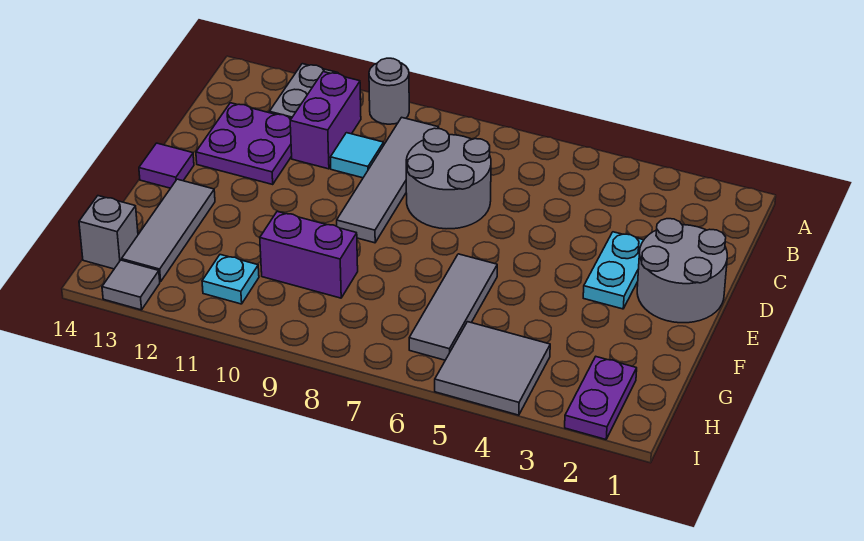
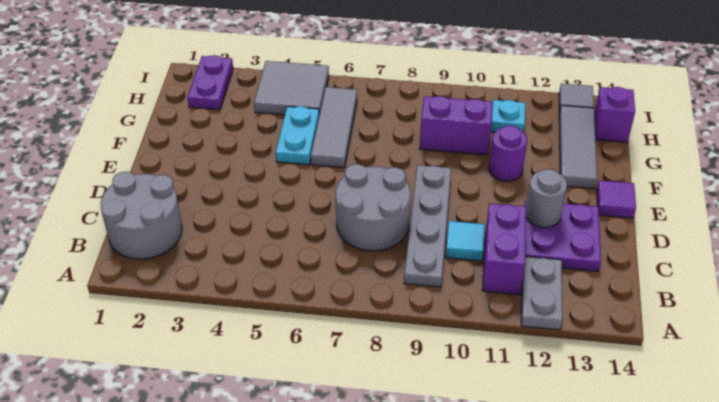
grey round brick A10 level 1 -> grey round brick D12 level 2
grey tile B9:E9 level 1 -> grey plate B9:E9 level 1
grey round brick D1:E2 level 1 -> grey round brick B1:C2 level 1
cyan plate D3:E3 level 1 -> cyan plate F5:G5 level 1
none -> purple round brick F11 level 1
grey brick H14 level 1 -> purple brick H14 level 1

